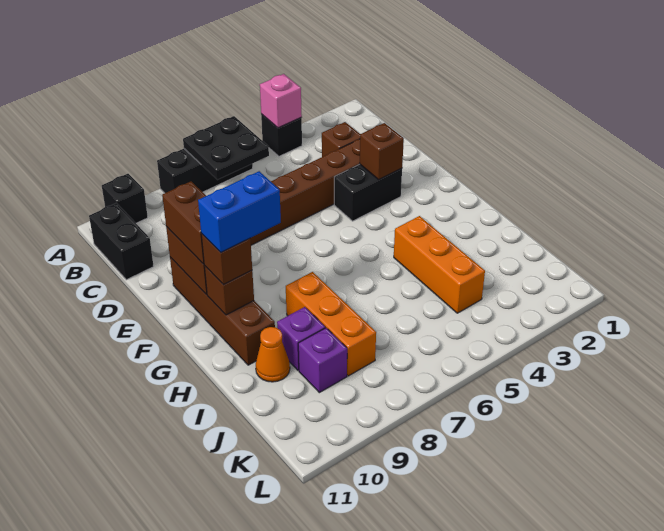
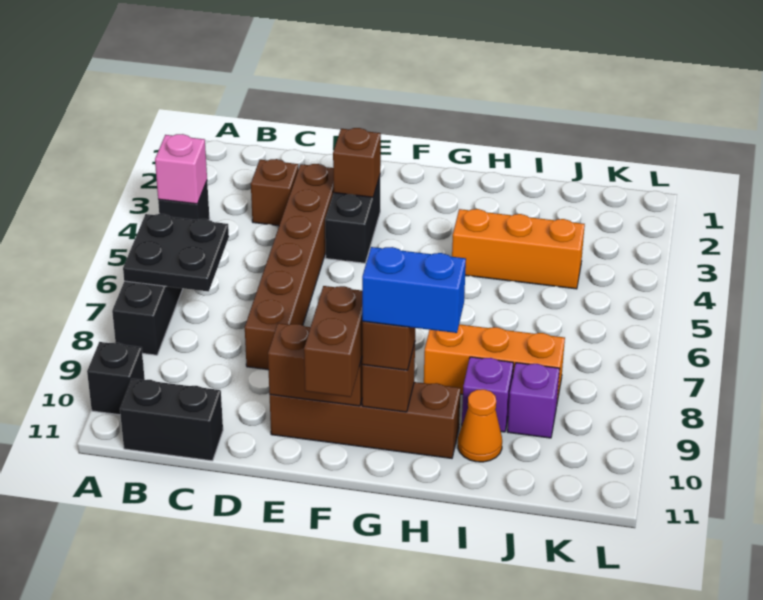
brown brick E10:F10 level 3 -> brown brick F10:F11 level 3
blue brick G9:G10 level 4 -> blue brick G10:H10 level 4

